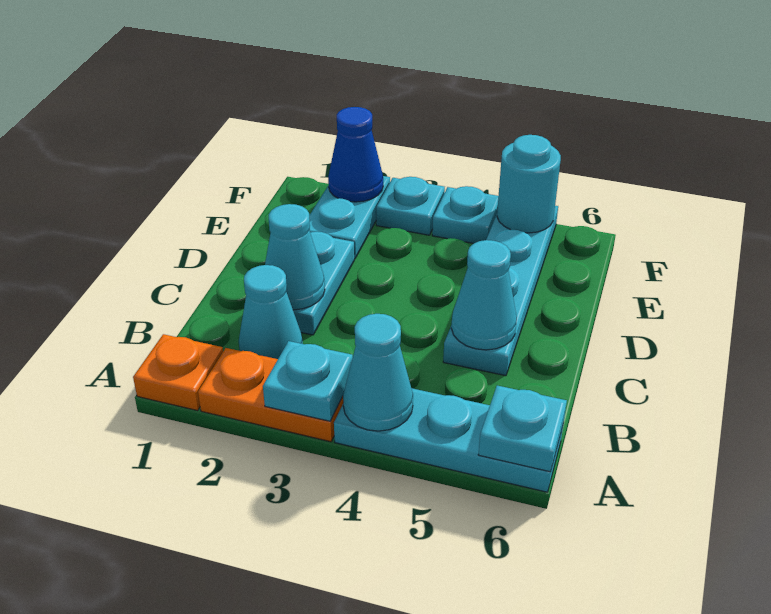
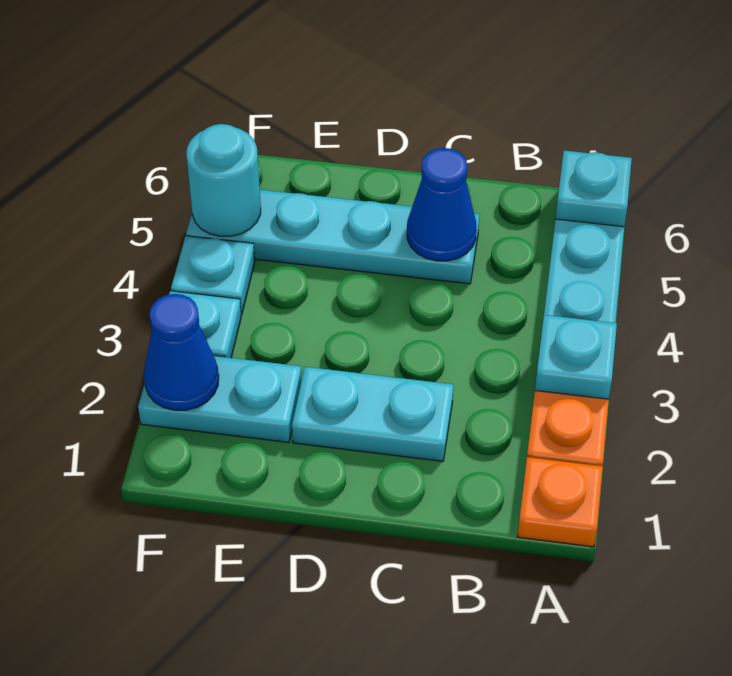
cyan cone A4 level 2 -> none
cyan cone B2 level 1 -> none
cyan cone C2 level 2 -> none
cyan cone C5 level 2 -> blue cone C5 level 2

